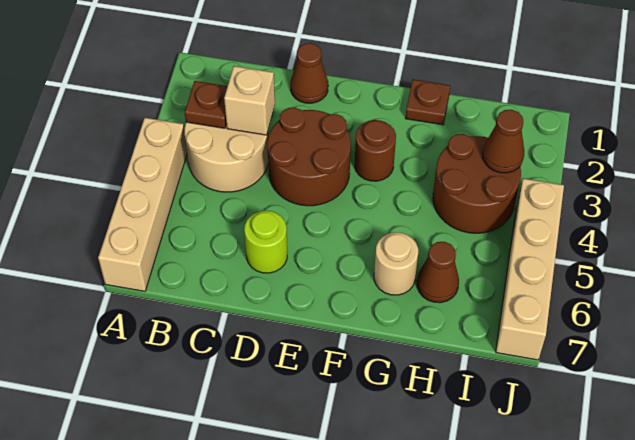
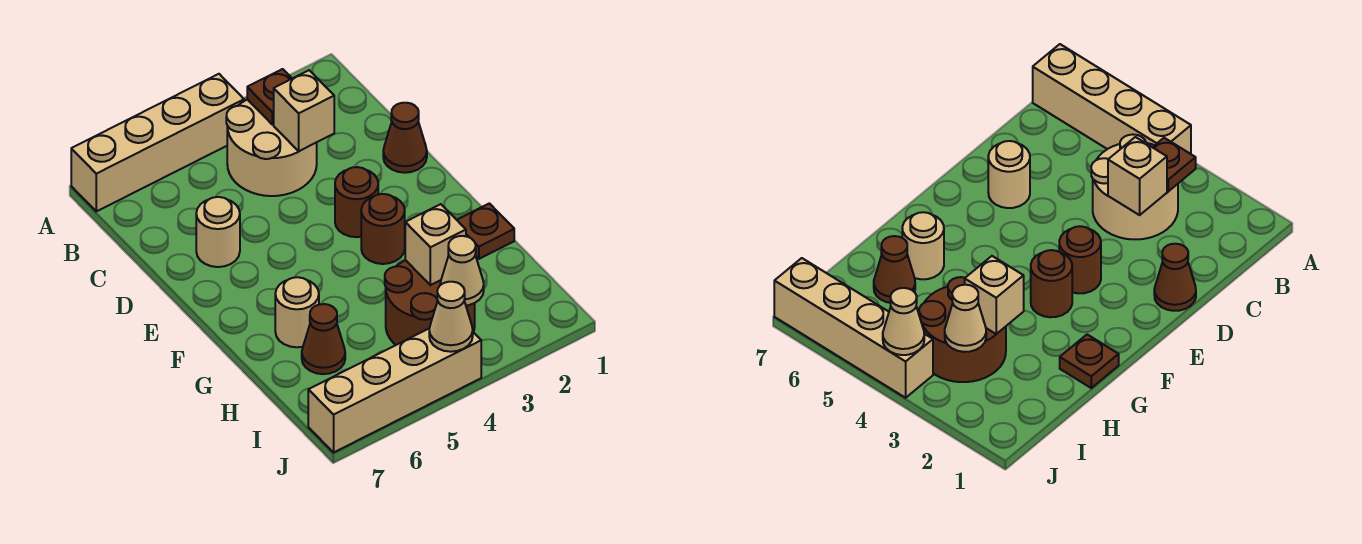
brown round brick D3:E4 level 1 -> brown round brick E3 level 1
lime round brick D6 level 1 -> tan round brick D6 level 1
none -> tan brick H3 level 2
brown cone I3 level 2 -> tan cone I3 level 2
none -> tan cone J4 level 2

